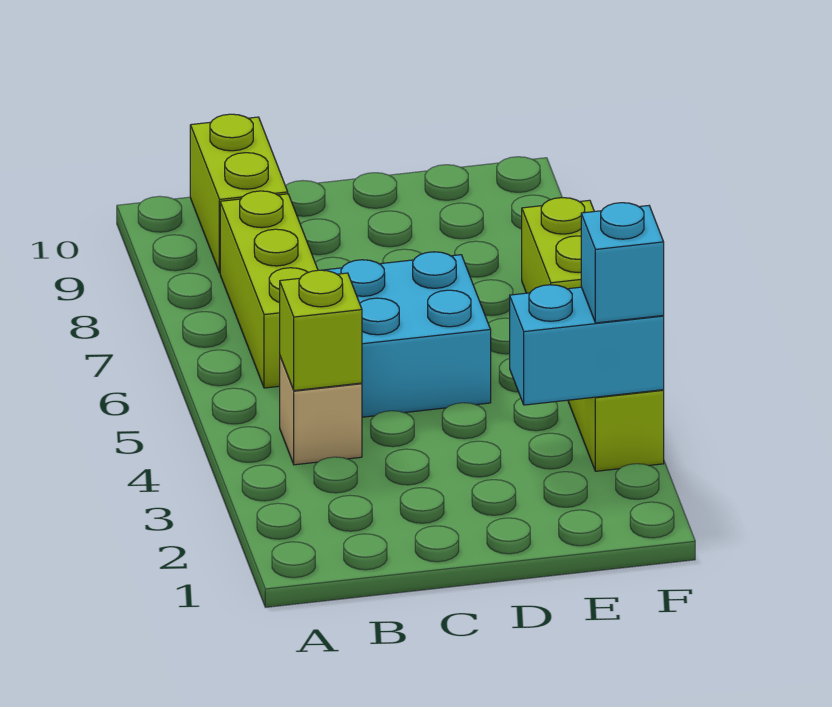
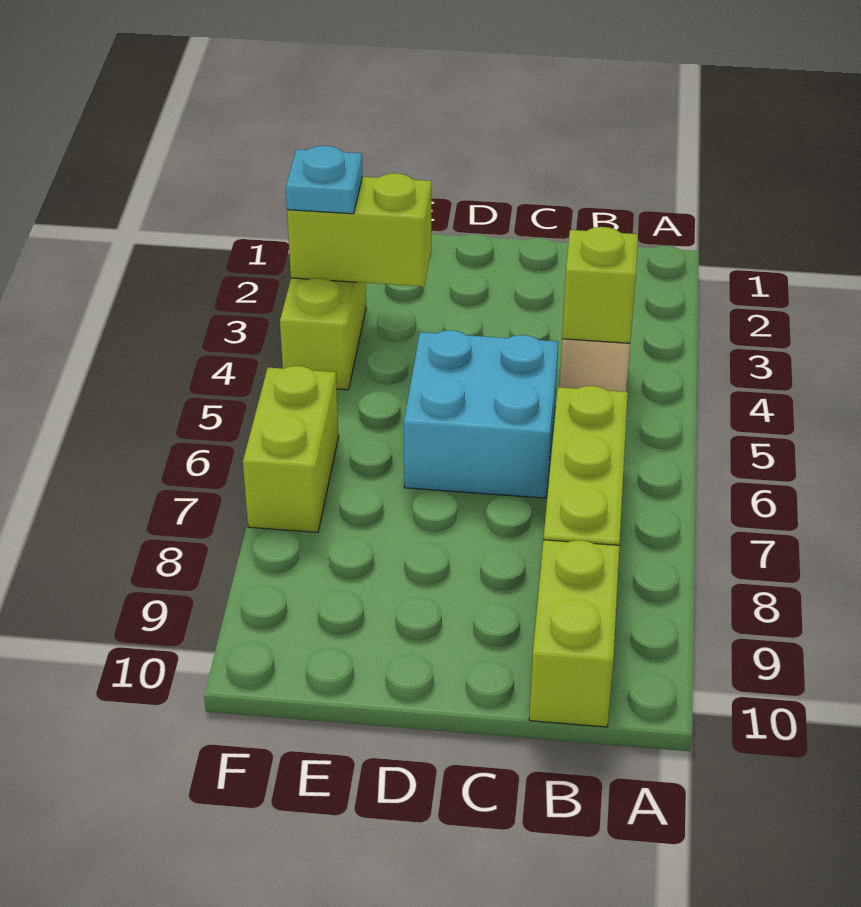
cyan brick E3:F3 level 2 -> lime brick E3:F3 level 2
cyan brick F3 level 3 -> cyan plate F3 level 3

